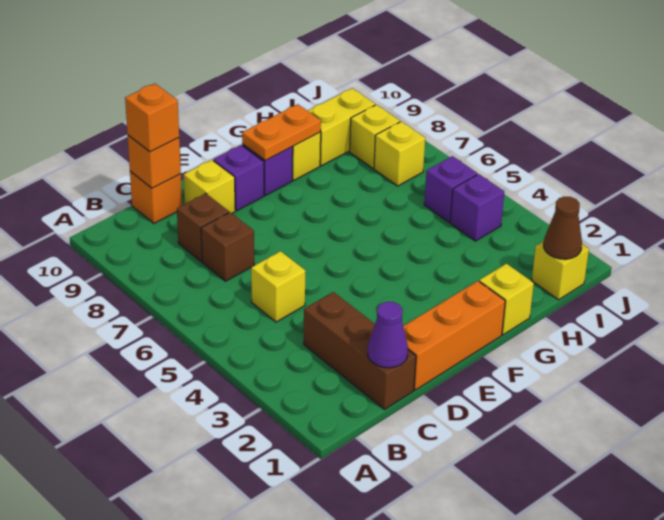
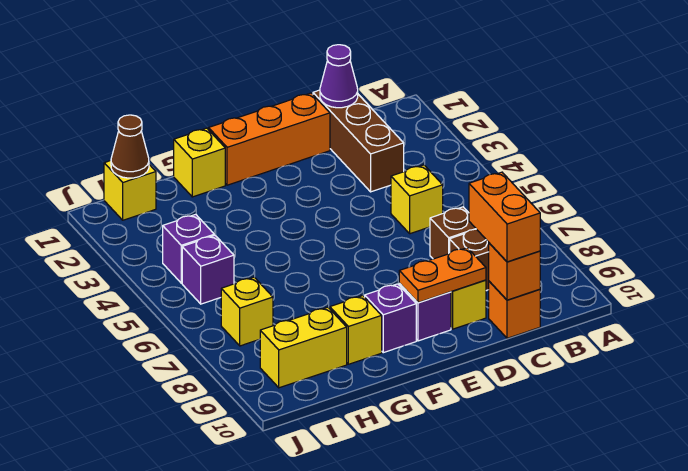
orange brick C10 level 3 -> orange brick C9:C10 level 3
orange plate F9:G9 level 2 -> orange plate D9:E9 level 2
yellow brick I8 level 1 -> none

